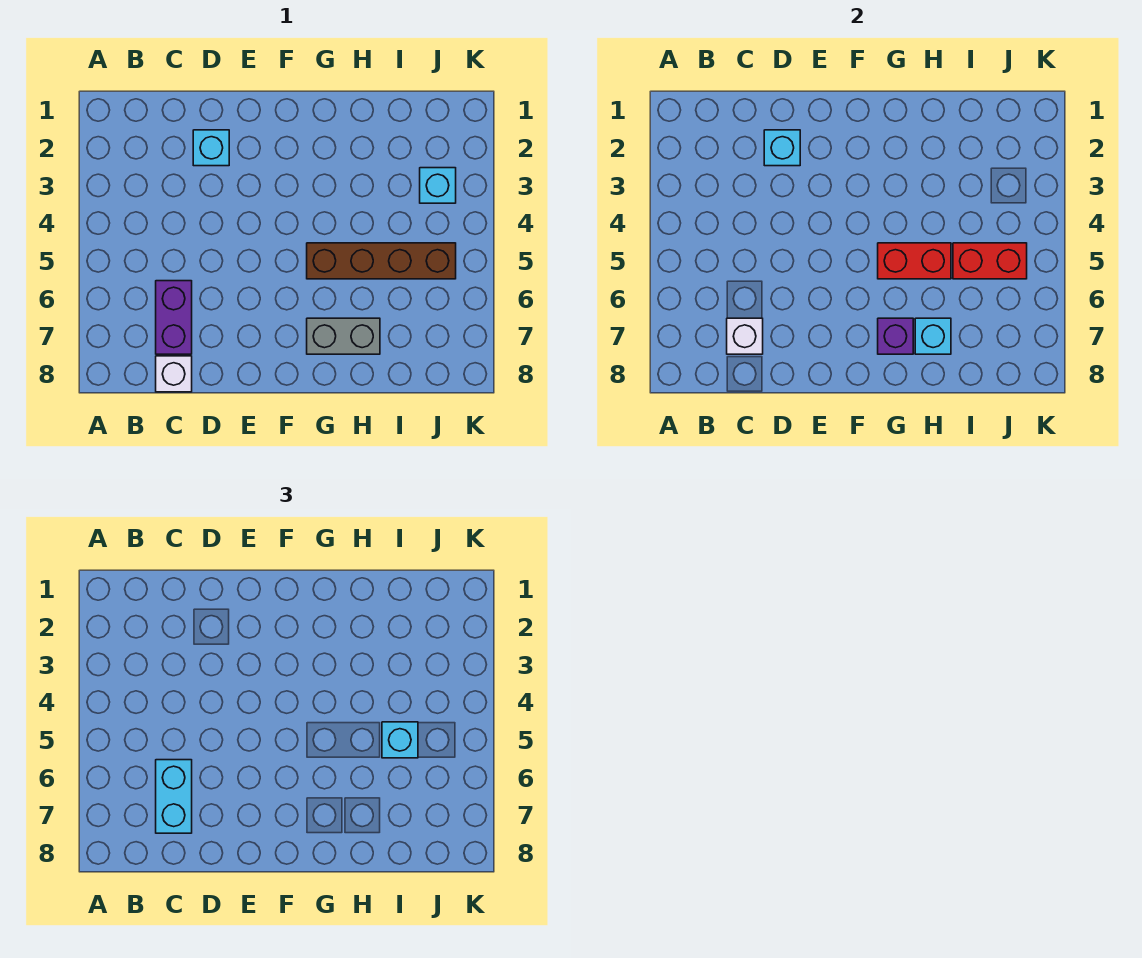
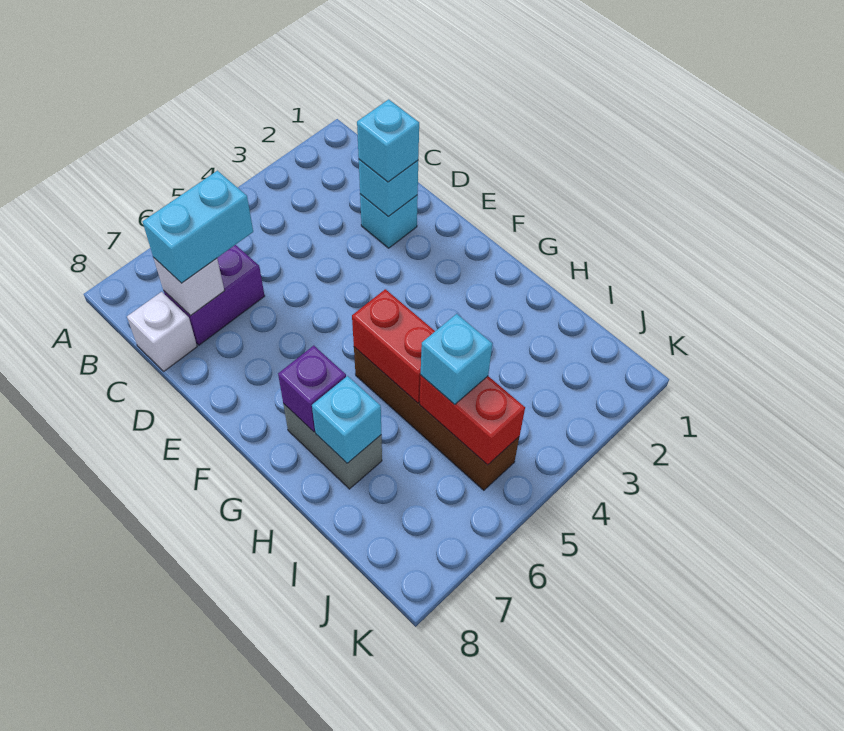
cyan brick J3 level 1 -> cyan brick D2 level 3

